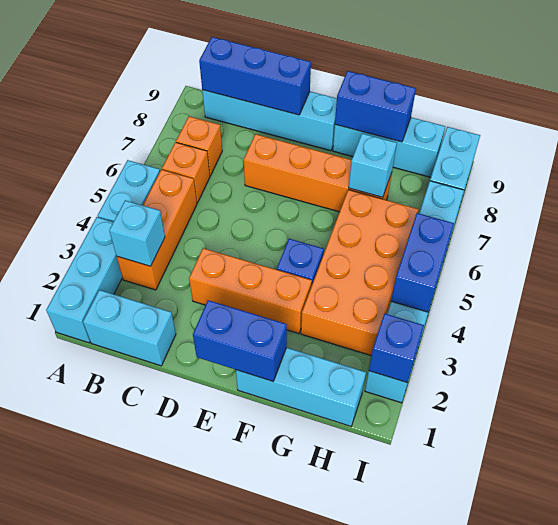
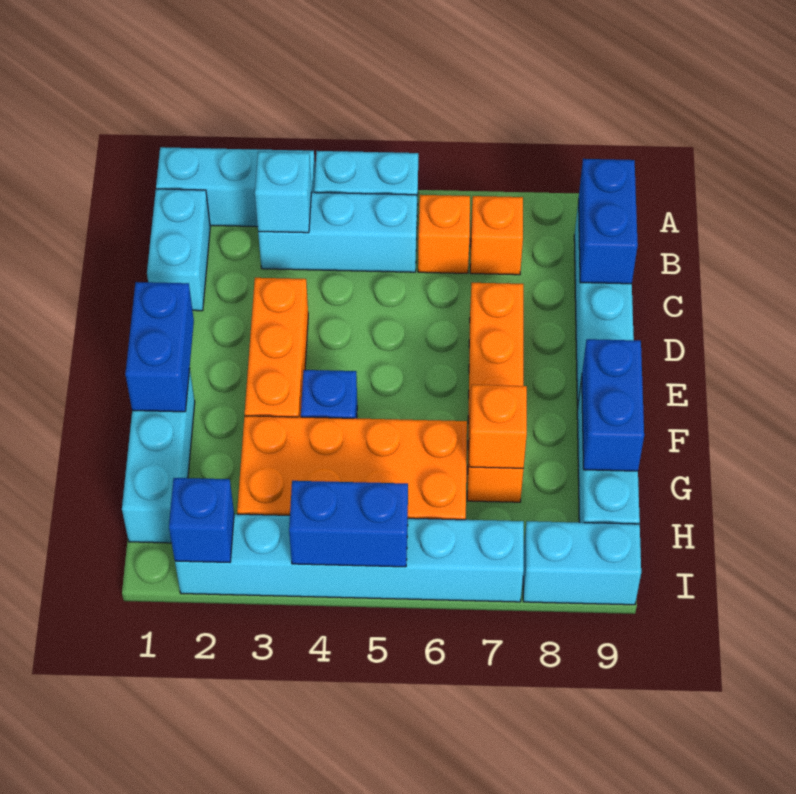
orange brick B3:B5 level 1 -> cyan brick B3:B5 level 1
blue brick B9:D9 level 2 -> blue brick B9:C9 level 2
cyan brick G7 level 2 -> orange brick G7 level 2

